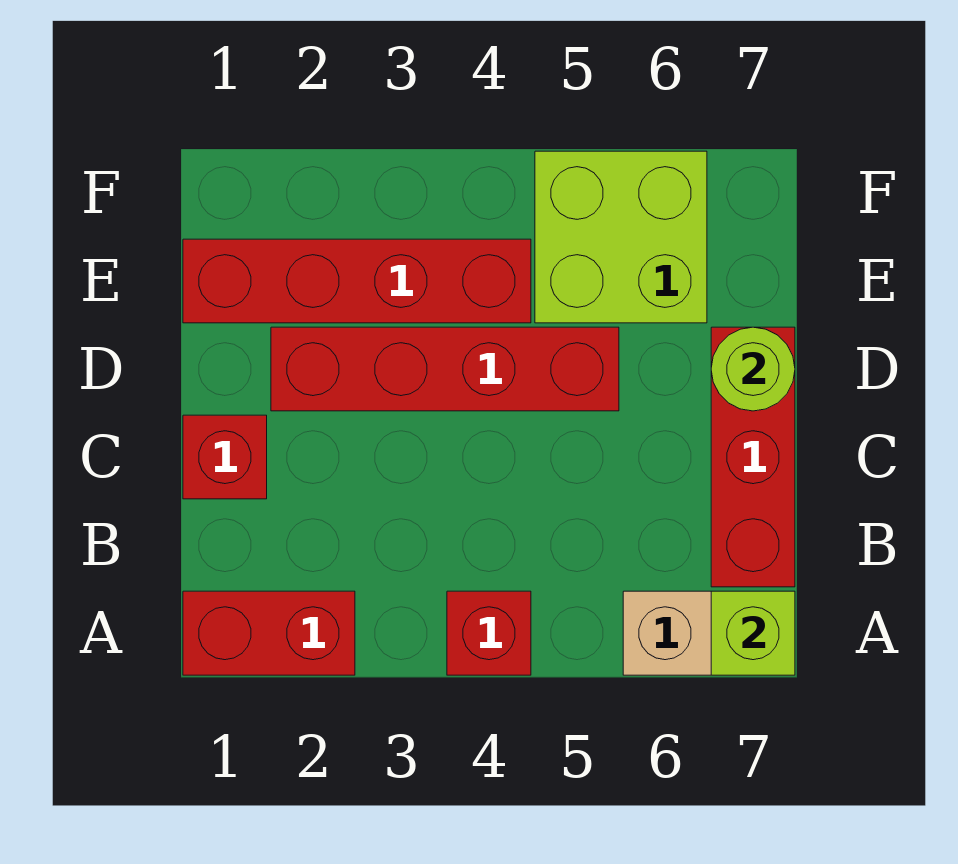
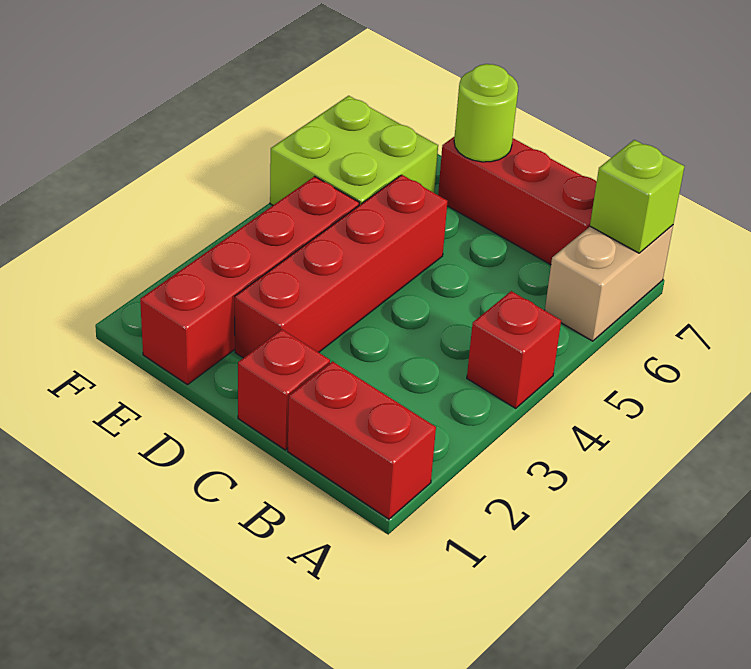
red brick A1:A2 level 1 -> red brick A1:B1 level 1

